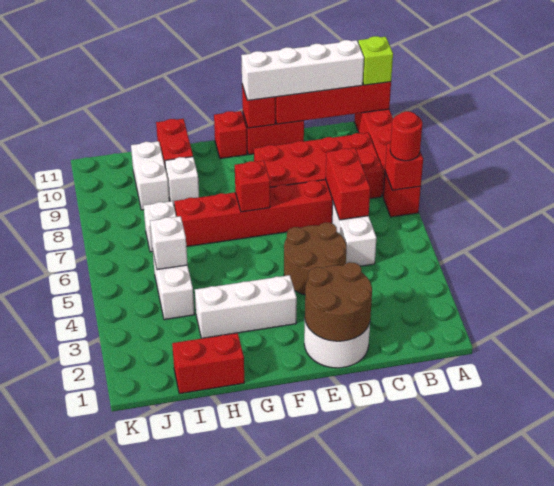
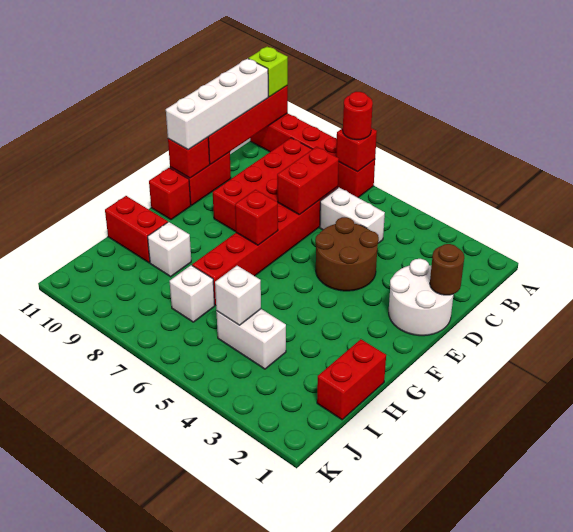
red brick C6:C7 level 2 -> red brick C7:D7 level 2
brown round brick D1:E2 level 2 -> brown round brick D1 level 2
white brick F3:H3 level 1 -> none
white brick I9:I10 level 1 -> none

